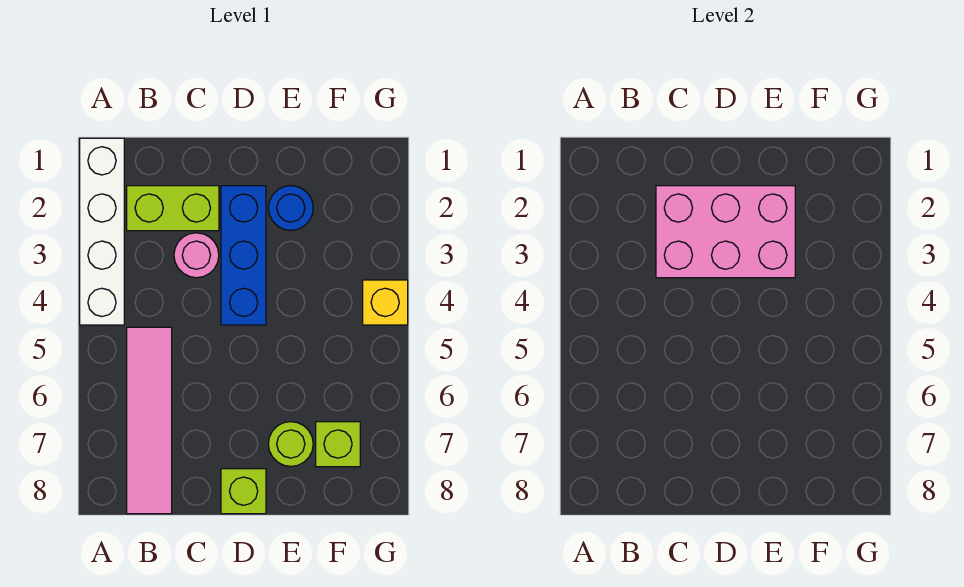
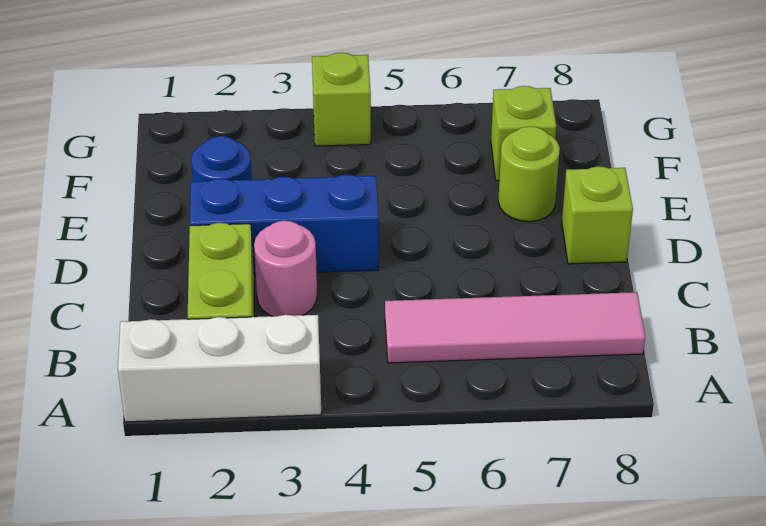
white brick A1:A4 level 1 -> white brick A1:A3 level 1
pink brick C2:E3 level 2 -> none
yellow brick G4 level 1 -> lime brick G4 level 1

